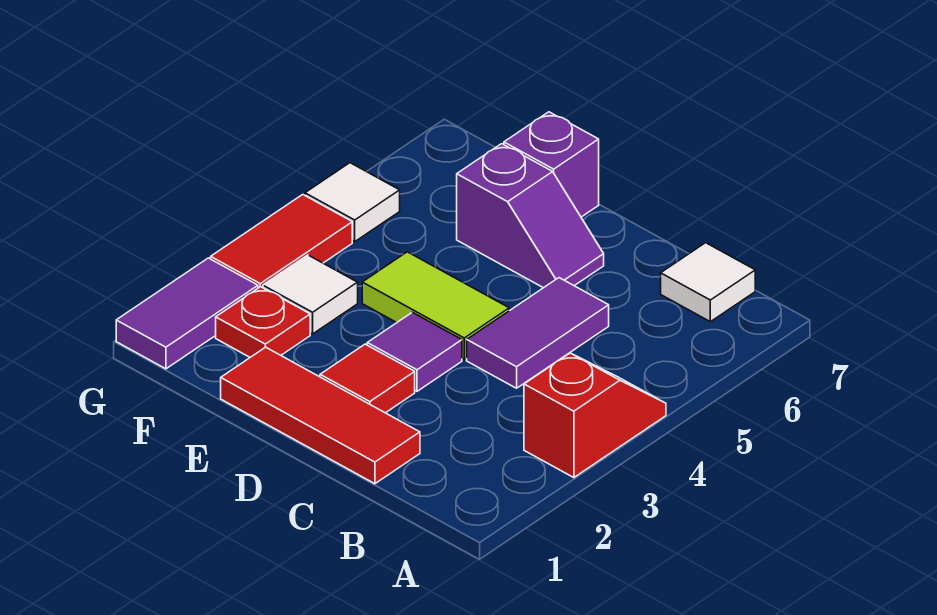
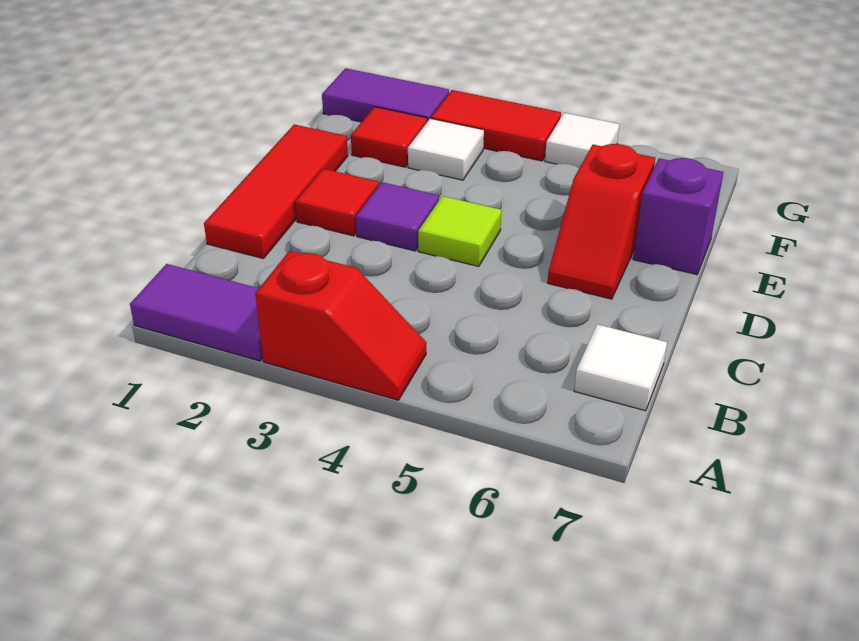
purple tile C4:C5 level 1 -> purple tile A1:A2 level 1
lime tile D4:E4 level 1 -> lime tile D4 level 1
purple slope D6:E6 level 1 top E -> red slope D6:E6 level 1 top E
red plate F2 level 1 -> red tile F2 level 1

